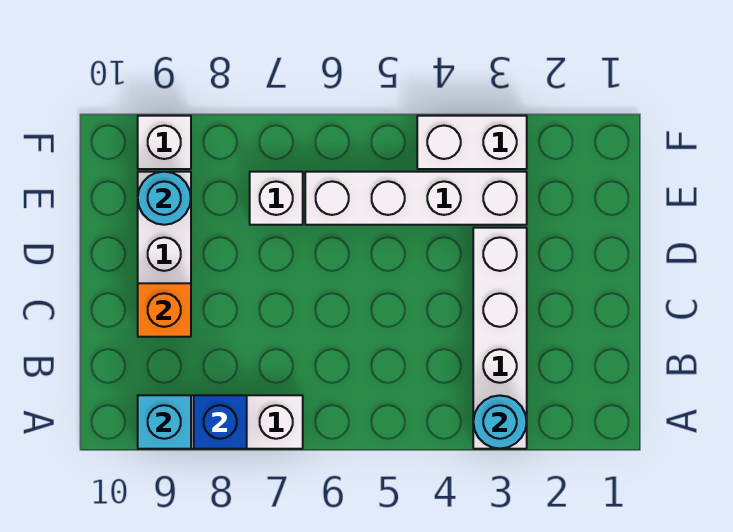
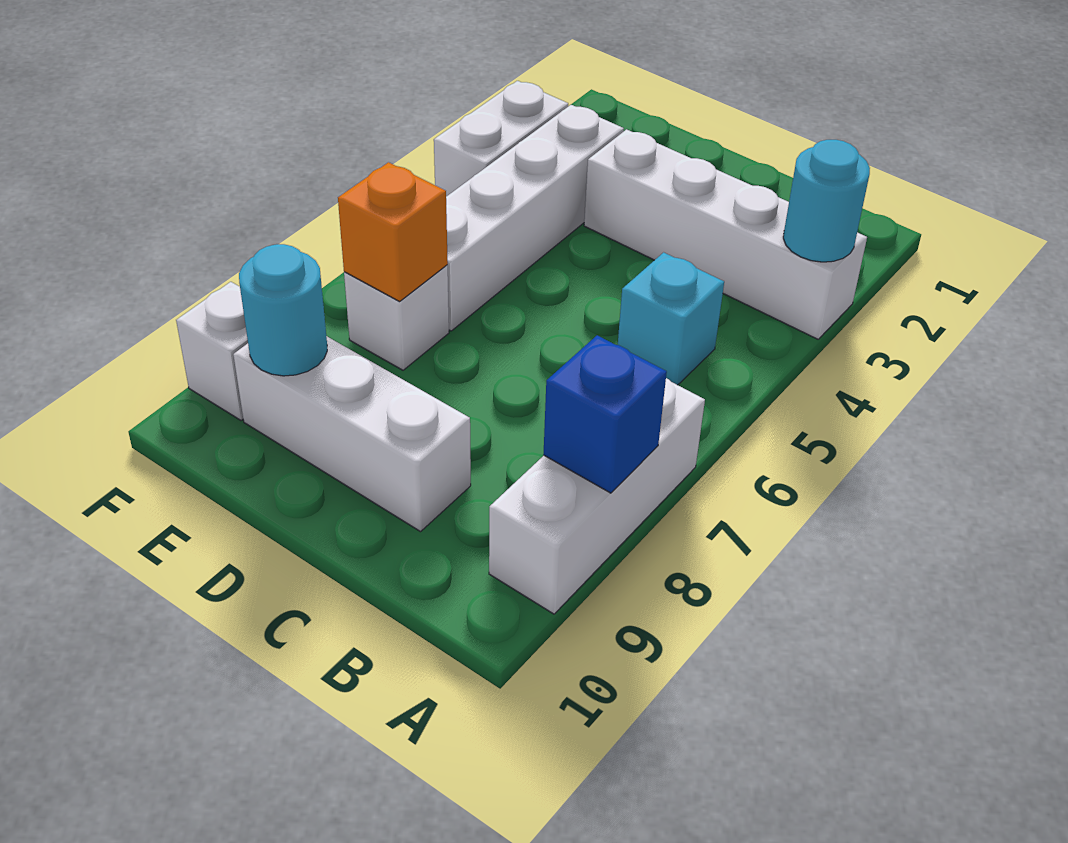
cyan brick A9 level 2 -> cyan brick B5 level 1
orange brick C9 level 2 -> orange brick E7 level 2

